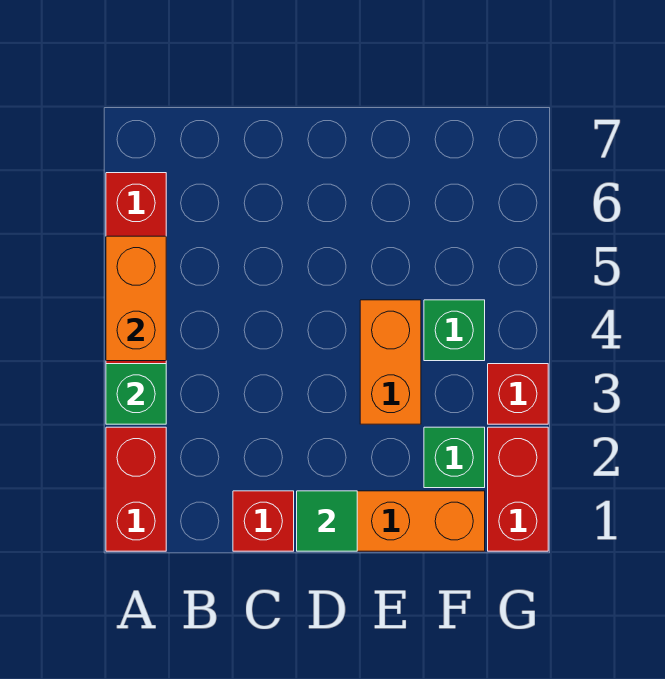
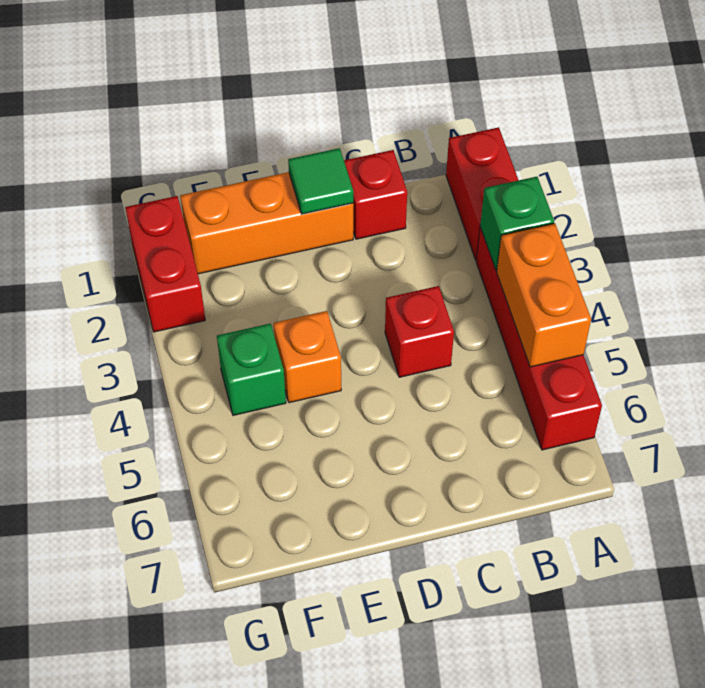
orange brick E3:E4 level 1 -> orange brick E4 level 1
green brick F2 level 1 -> none
red brick G3 level 1 -> red brick C4 level 1

